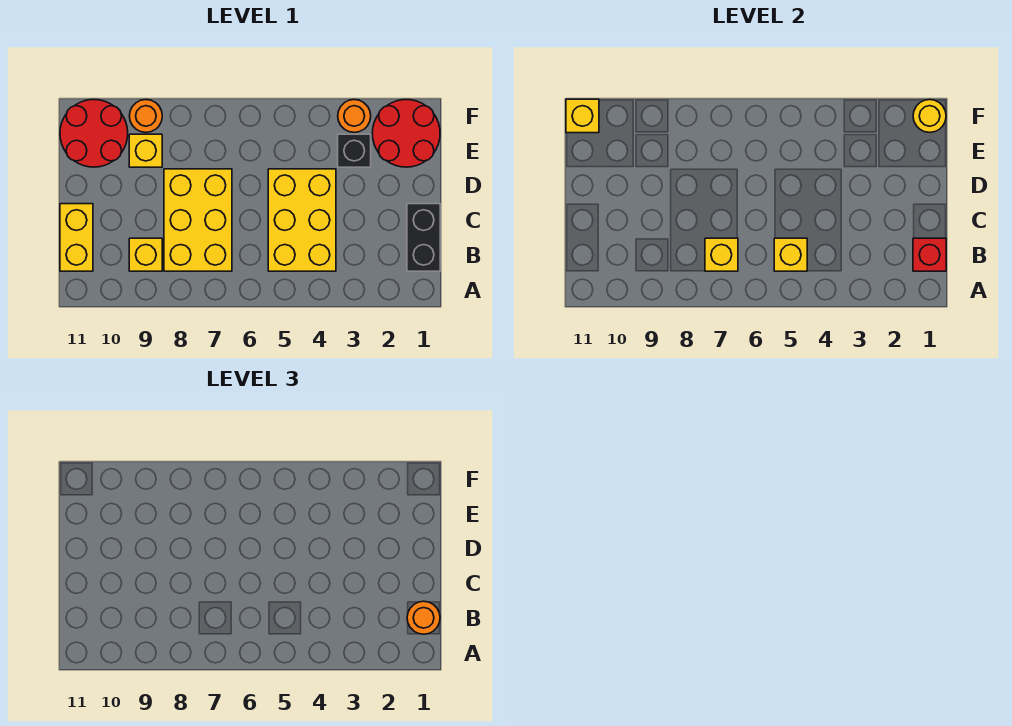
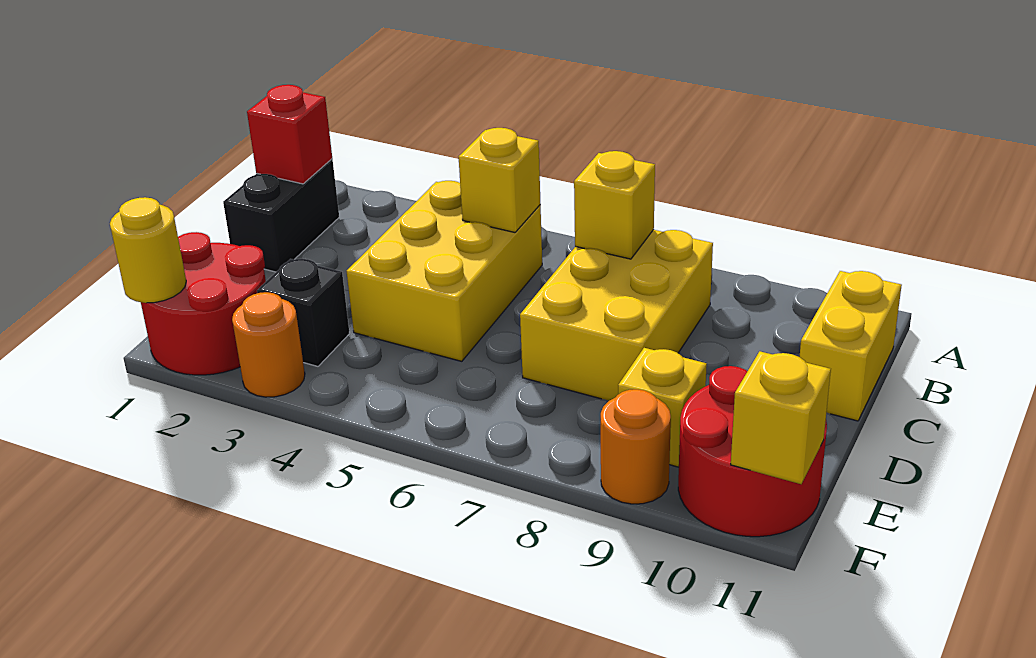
orange round brick B1 level 3 -> none
yellow brick B9 level 1 -> none

